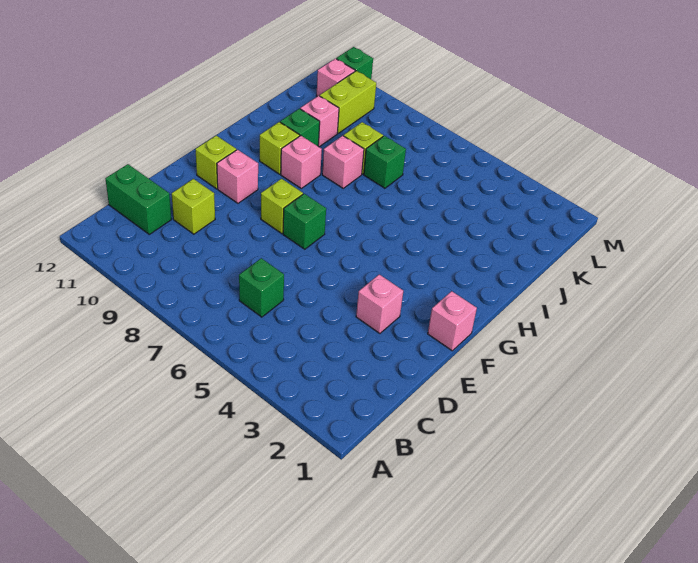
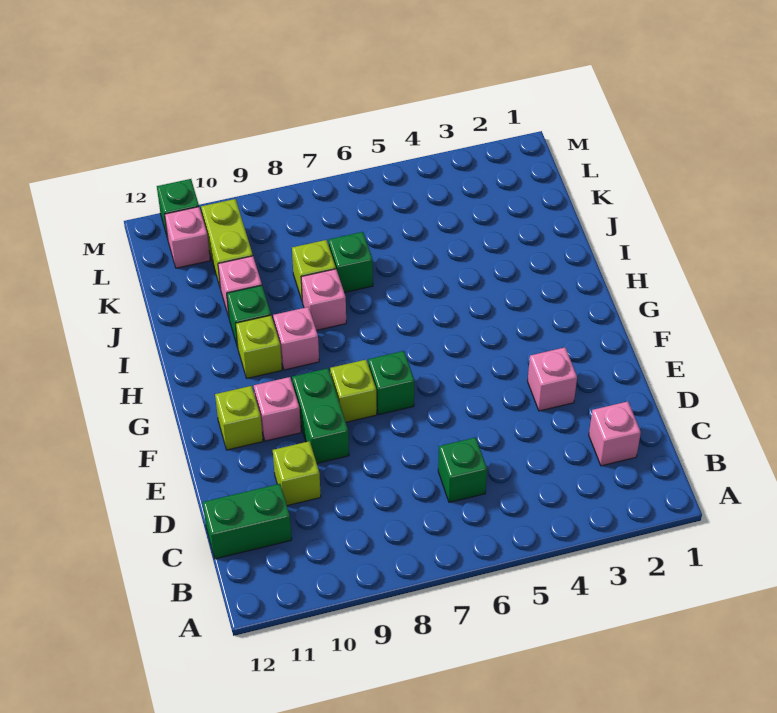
none -> green brick E9:F9 level 1
pink brick F1 level 1 -> pink brick C2 level 1

